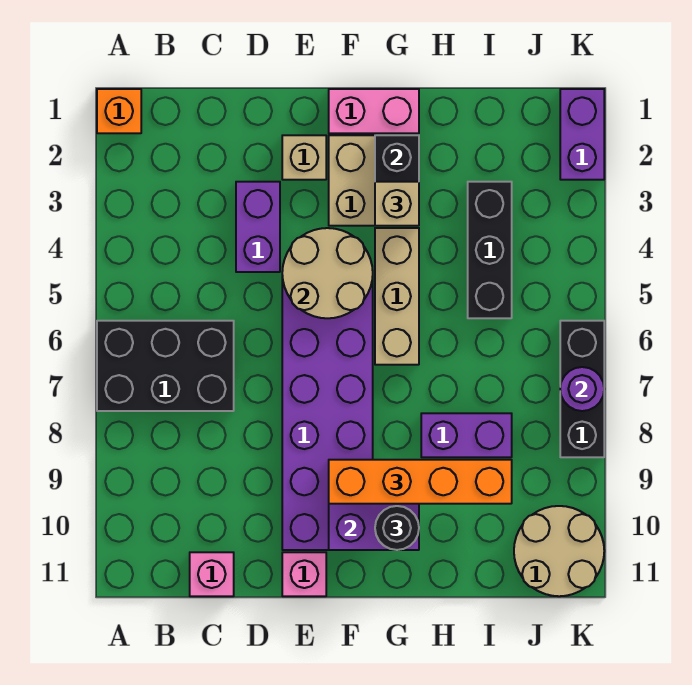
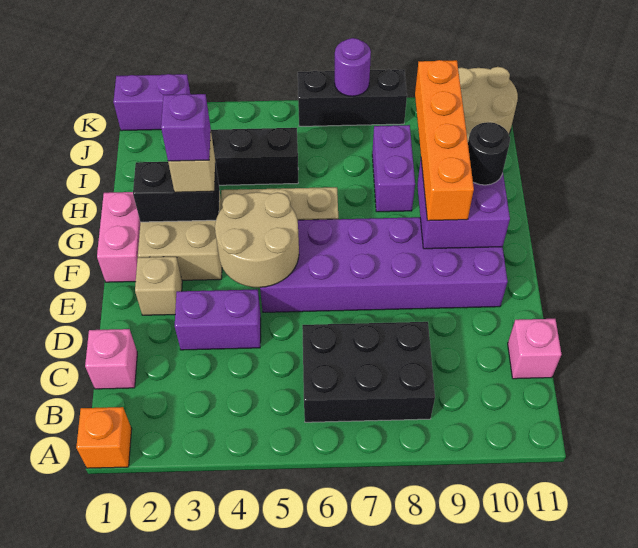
black brick A6:C7 level 1 -> black brick B6:C8 level 1
pink brick E11 level 1 -> pink brick C1 level 1
none -> purple brick G3 level 4

